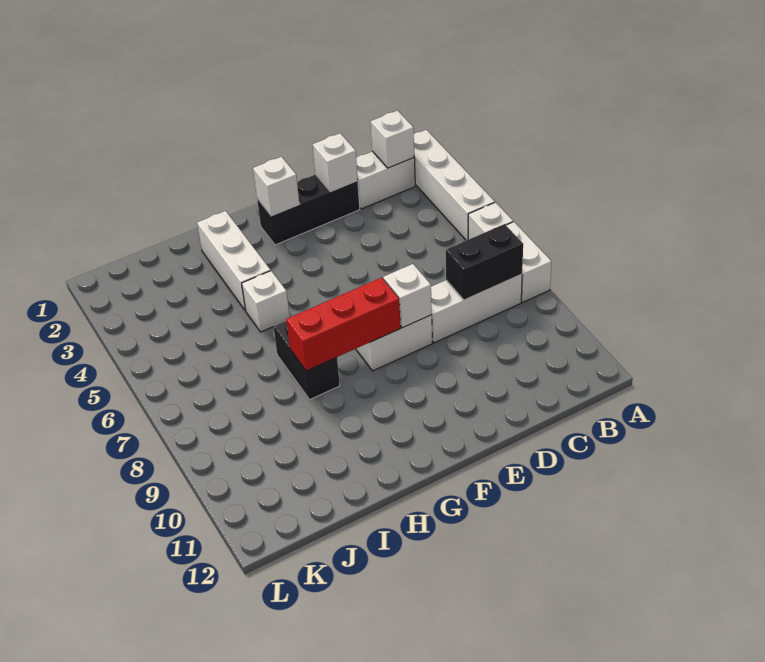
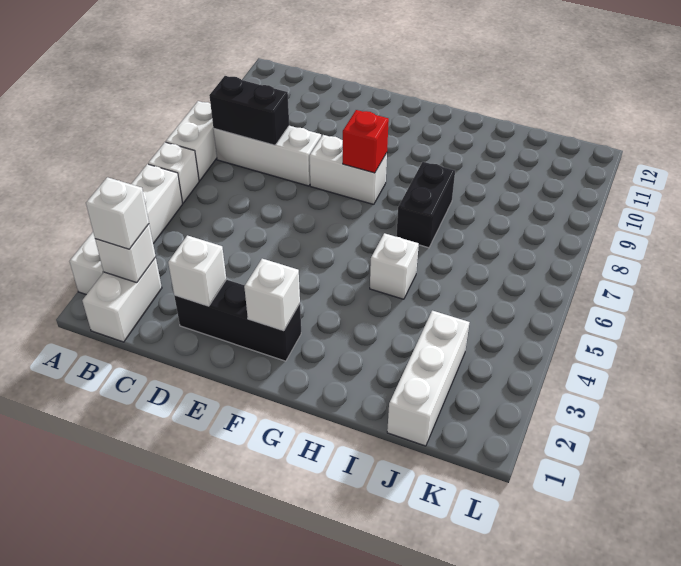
white brick B2:C2 level 1 -> white brick B1:B2 level 1
white brick E8 level 2 -> white brick B2 level 3
red brick F8:H8 level 2 -> red brick F8 level 2
white brick H2:H4 level 1 -> white brick J1:J3 level 1

